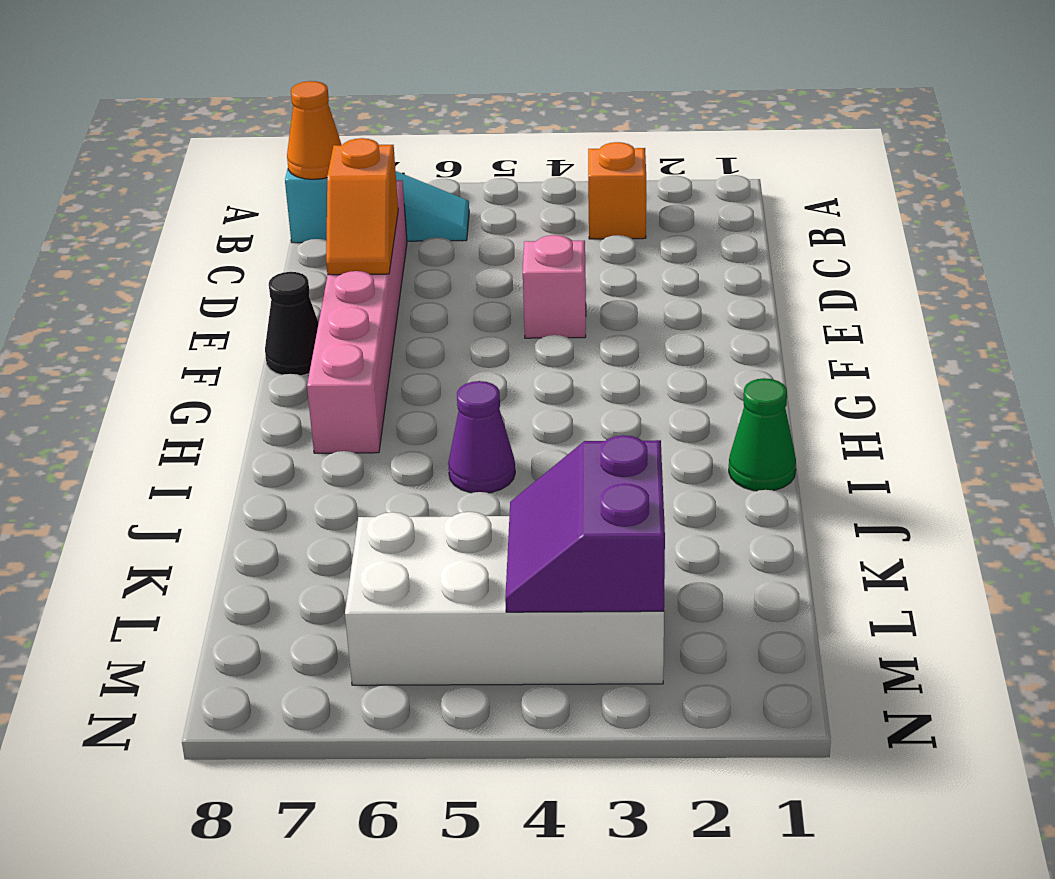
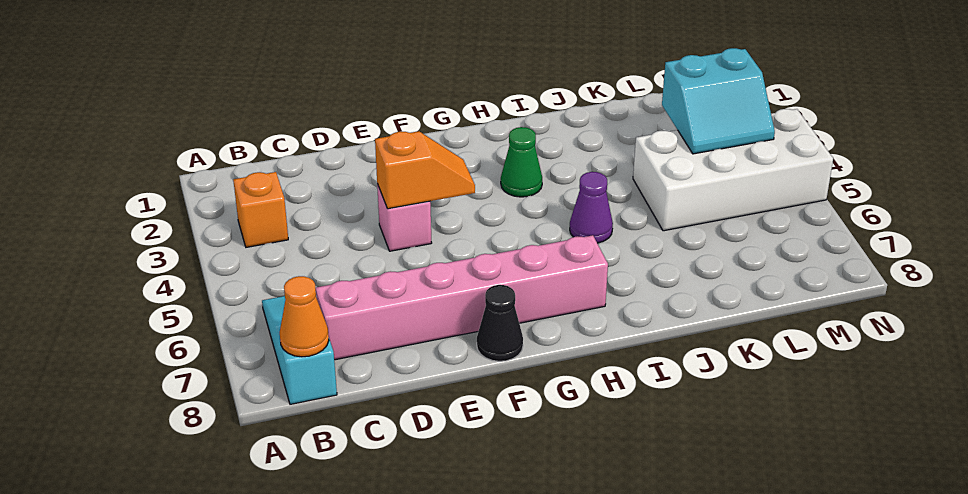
orange slope D7:E7 level 2 top D -> orange slope E4:F4 level 2 top E
green cone I1 level 1 -> green cone H3 level 1
white brick L3:M6 level 1 -> white brick K4:N5 level 1
purple slope L3:M4 level 2 top 3 -> cyan slope L3:M4 level 2 top 3

